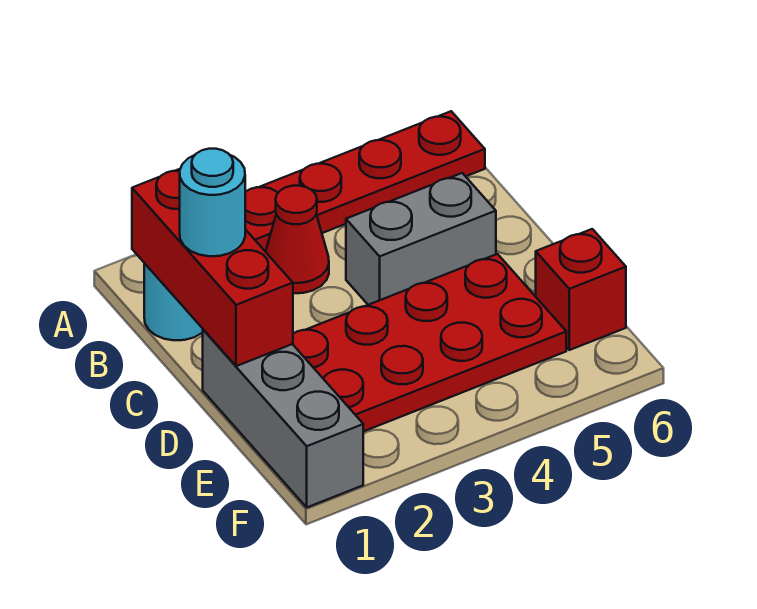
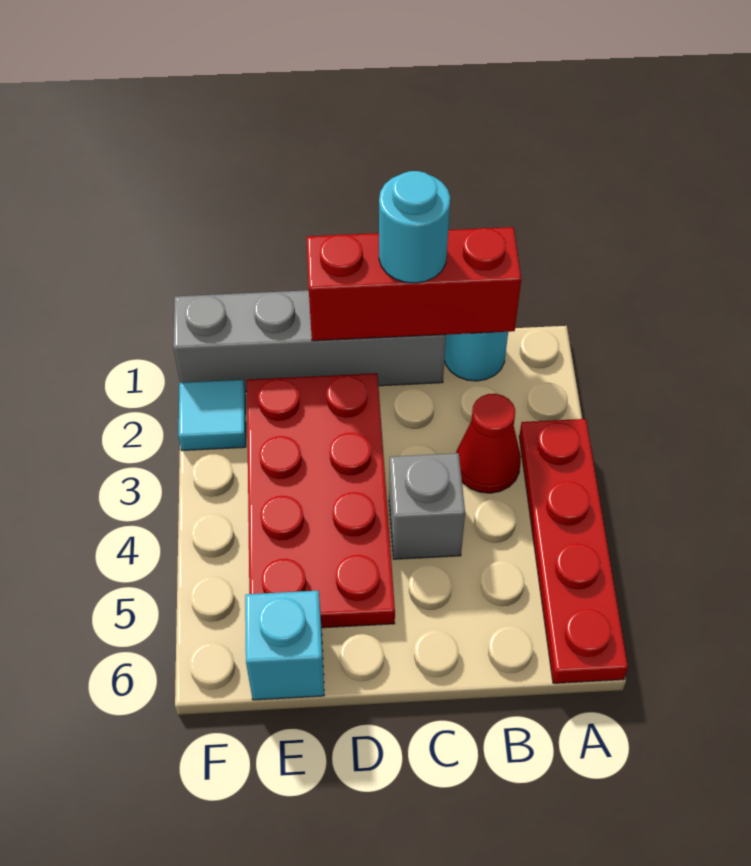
grey brick C4:C5 level 1 -> grey brick C4 level 1
grey brick D1:F1 level 1 -> grey brick C1:F1 level 1
red brick E6 level 1 -> cyan brick E6 level 1
none -> cyan tile F2 level 1

